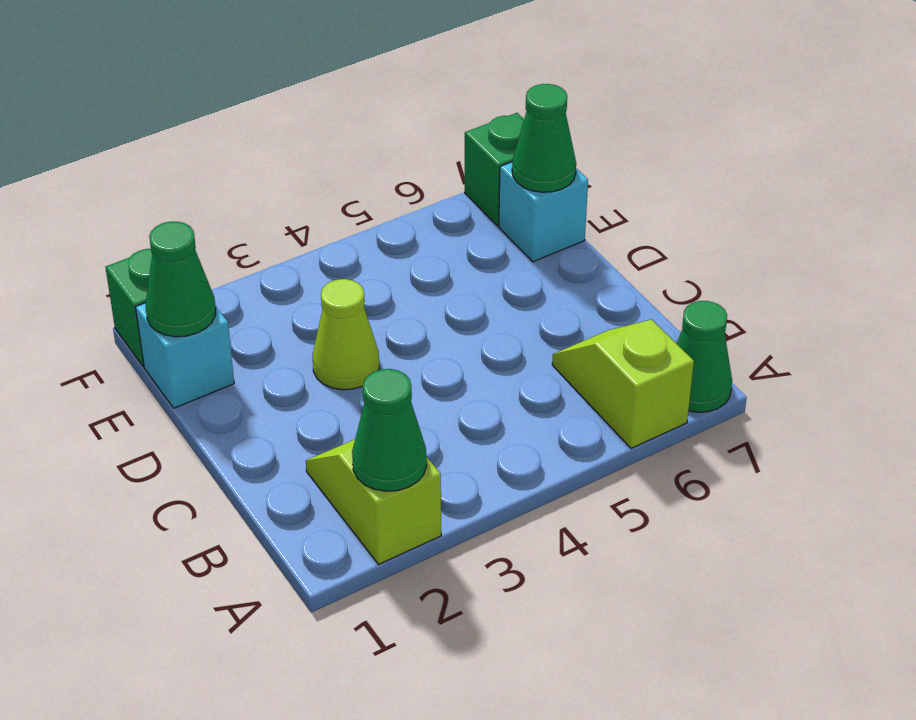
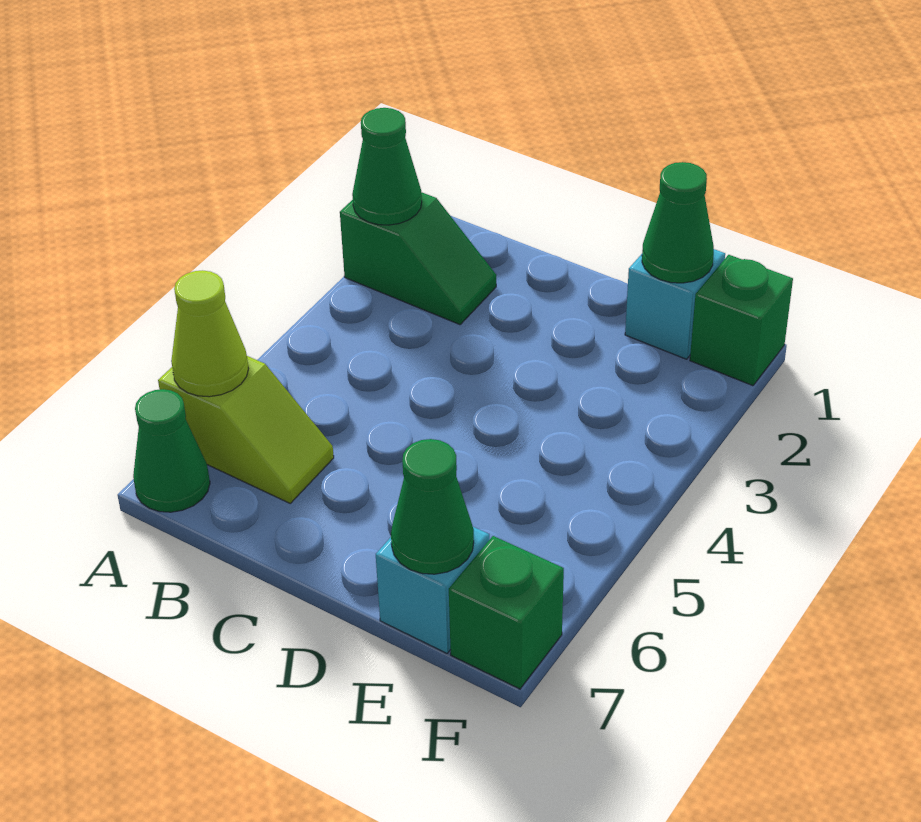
lime slope A2:B2 level 1 top A -> green slope A2:B2 level 1 top A
lime cone D3 level 1 -> lime cone A6 level 2

